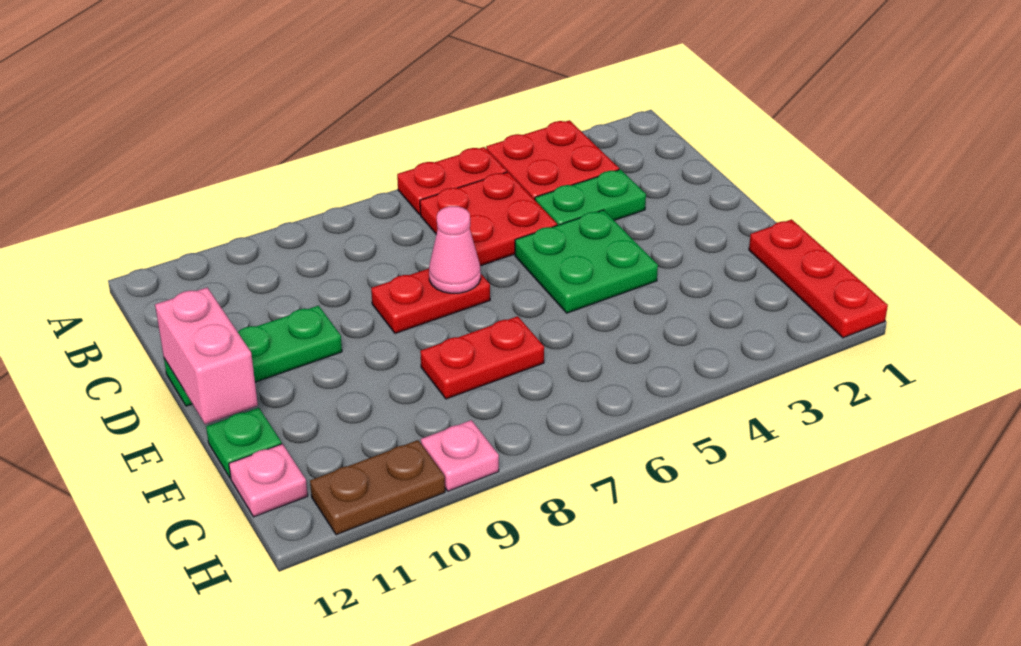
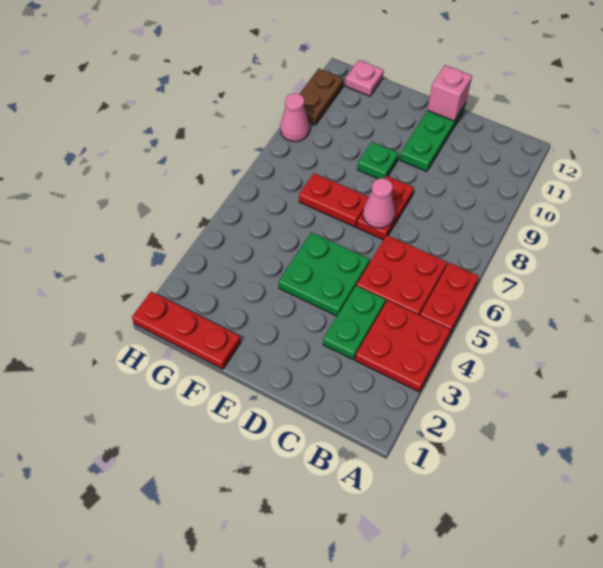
pink brick D12:E12 level 2 -> pink brick D12 level 2
red plate F7:F8 level 1 -> red plate E7:F7 level 1
green plate F12 level 1 -> green plate E9 level 1
pink plate H9 level 1 -> pink cone H9 level 1

